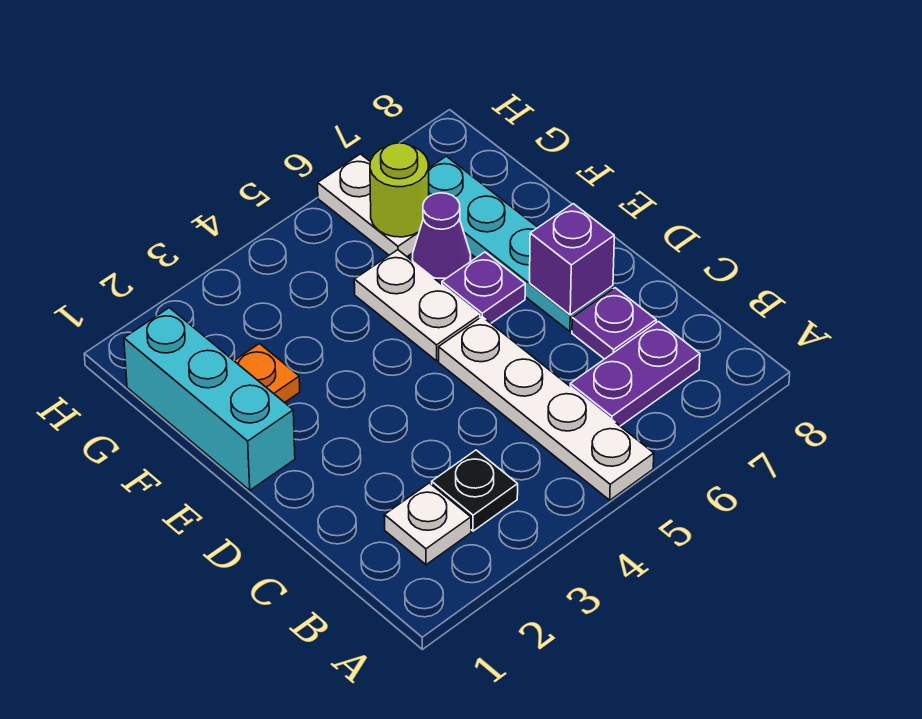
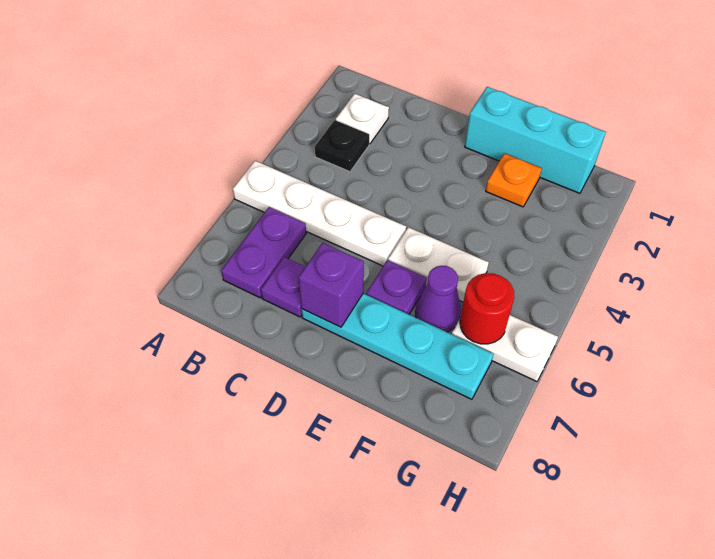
lime round brick G6 level 2 -> red round brick G6 level 2

